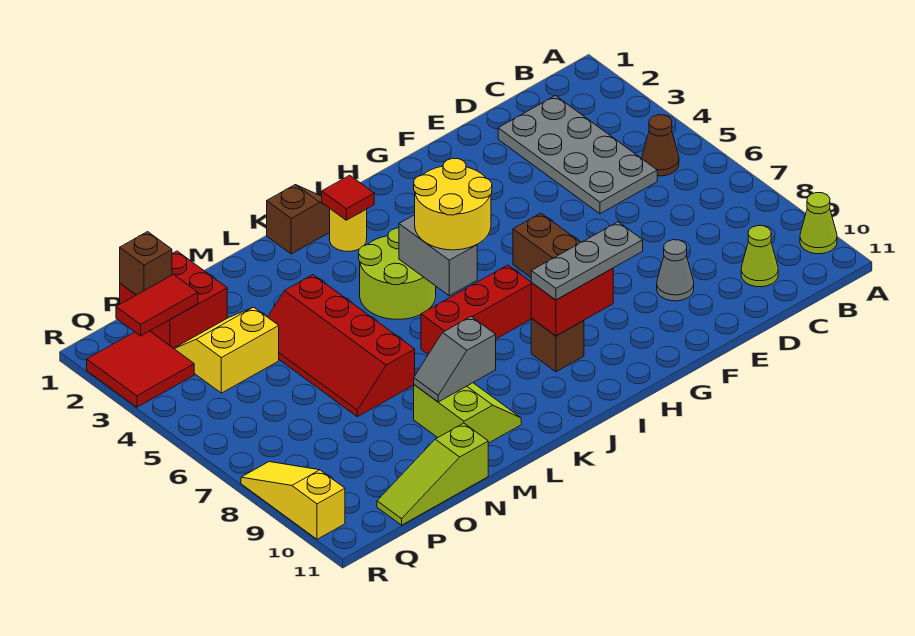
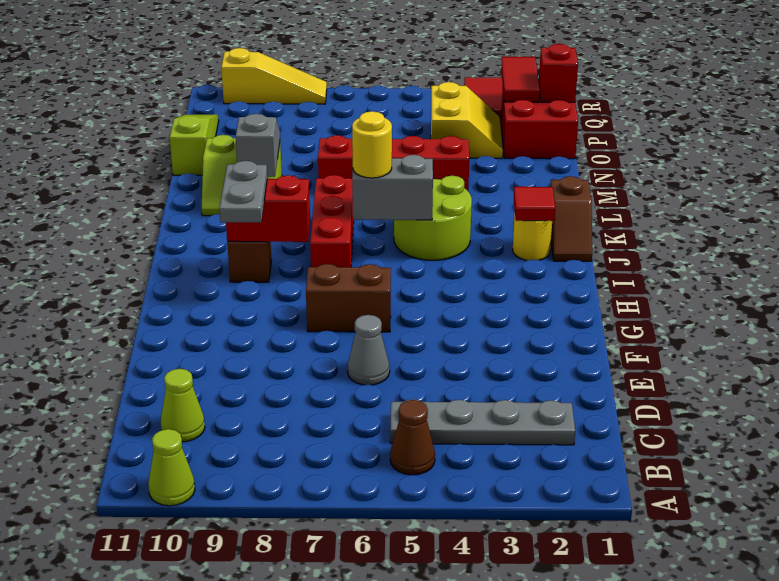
grey plate C2:D5 level 1 -> grey plate C2:C5 level 1
grey cone E9 level 1 -> grey cone E6 level 1
grey plate G9:I9 level 3 -> grey plate H9:I9 level 3
red brick H9:I9 level 2 -> red brick I8:I9 level 2
yellow round brick I5:J6 level 3 -> yellow round brick J6 level 3
brown brick P1 level 2 -> red brick P1 level 2

